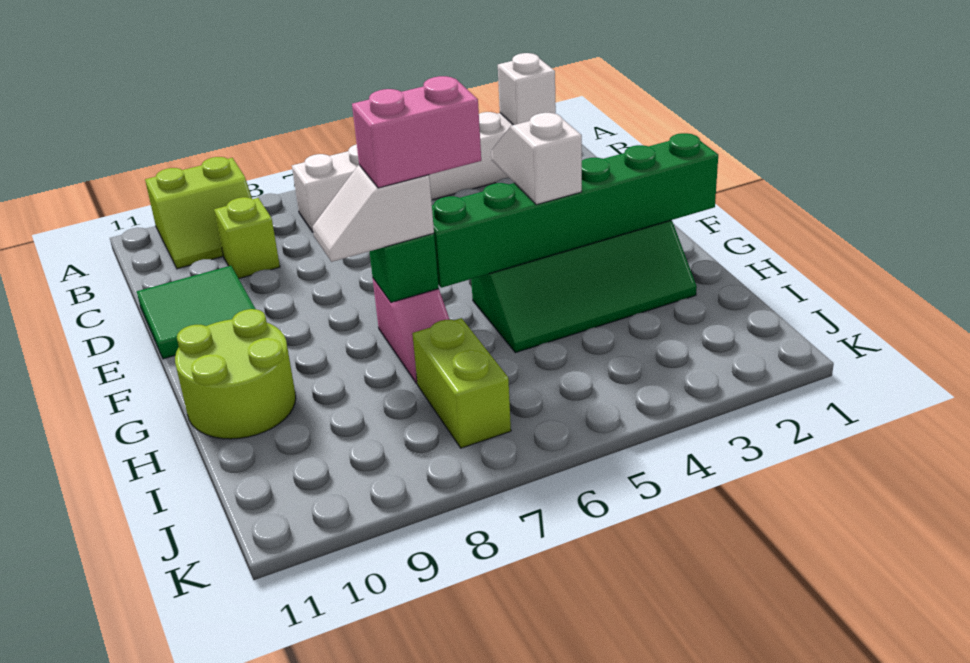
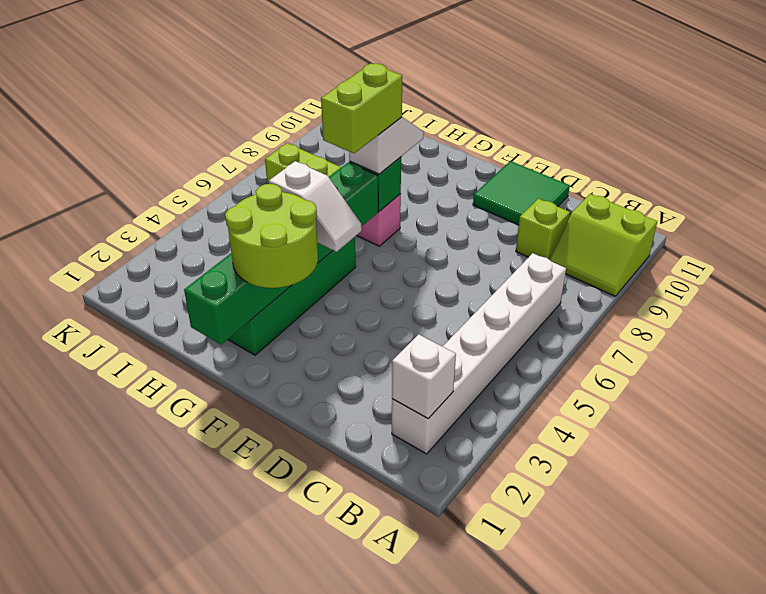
lime slope A9:B10 level 1 top A -> lime slope A9:B10 level 1 top 10
pink brick G6:G7 level 4 -> lime brick G6:G7 level 4
lime round brick G10:H11 level 1 -> lime round brick F2:G3 level 3

